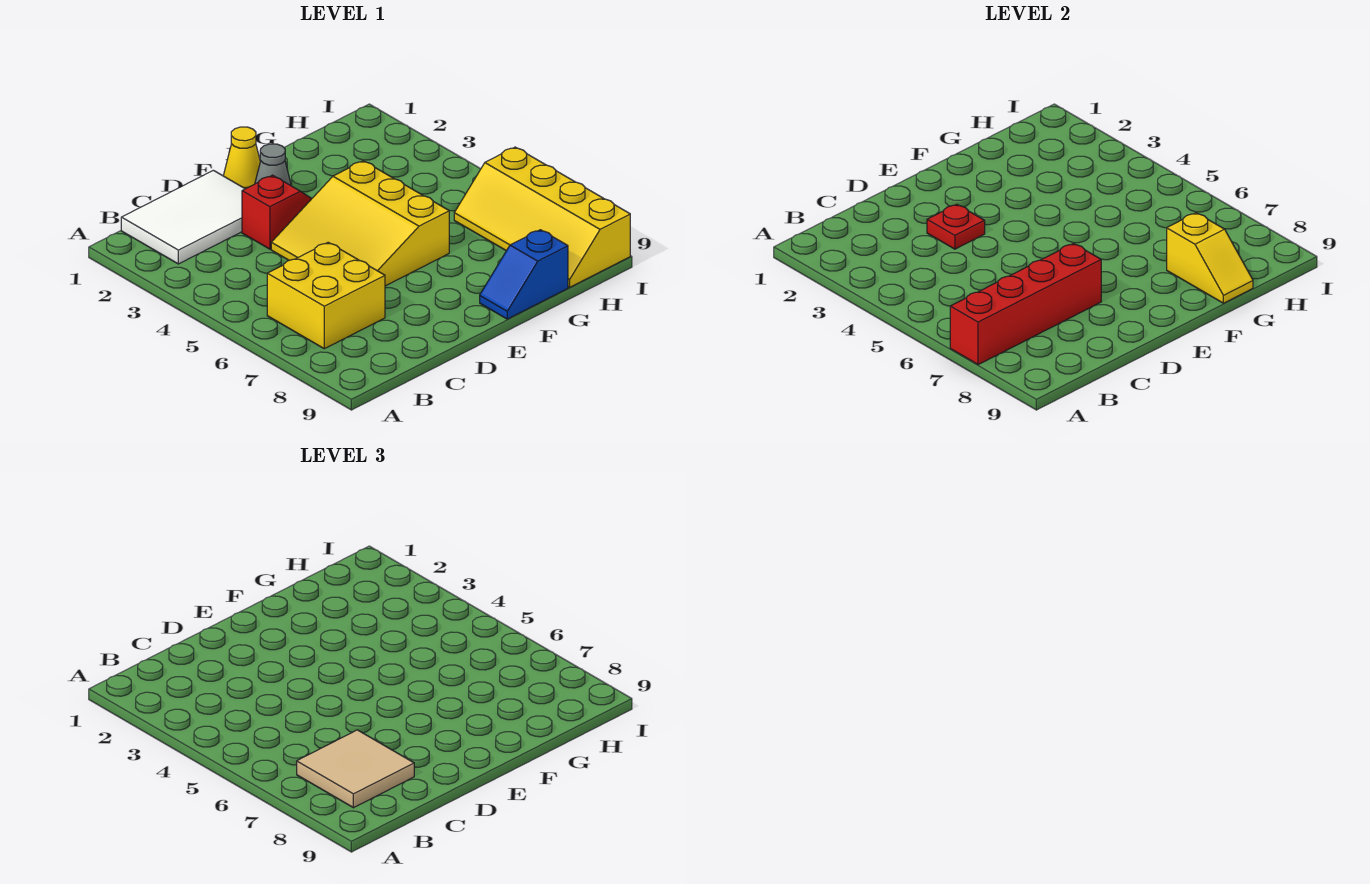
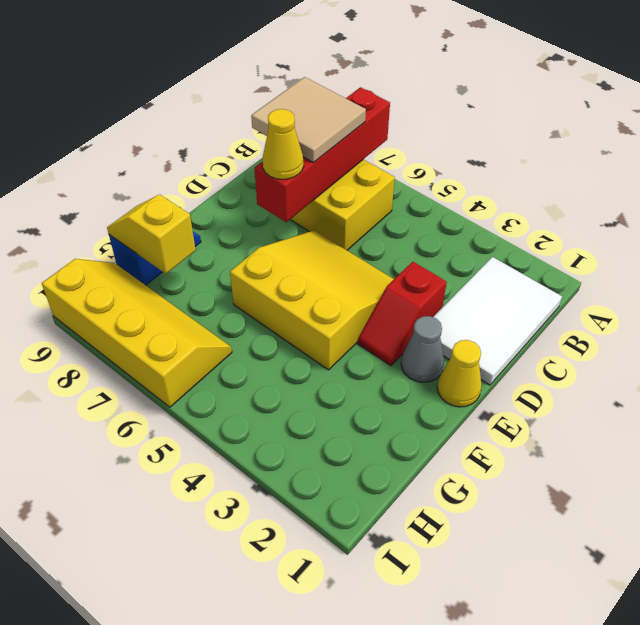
red plate D3 level 2 -> none
none -> yellow cone D7 level 3

